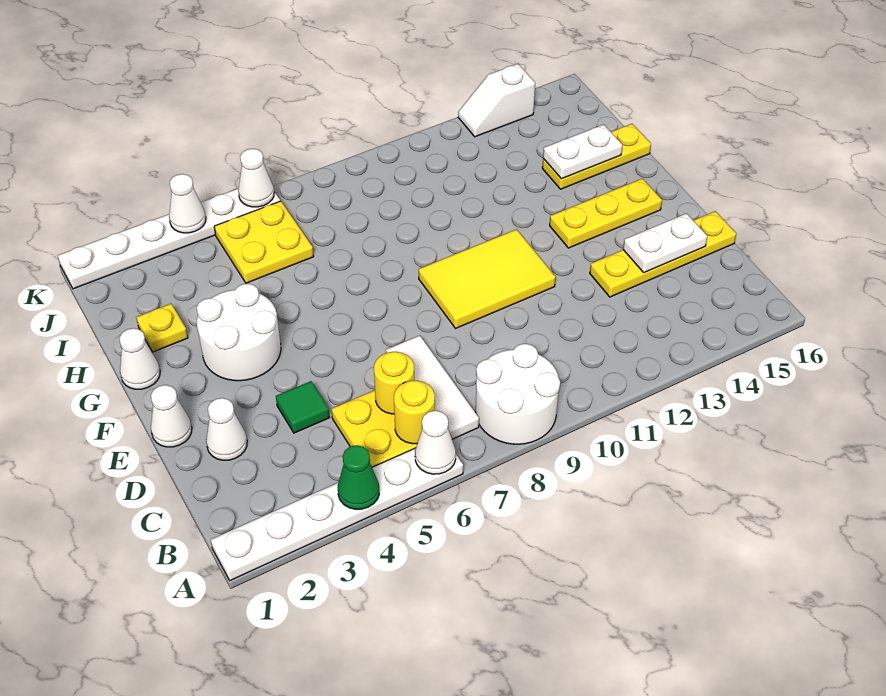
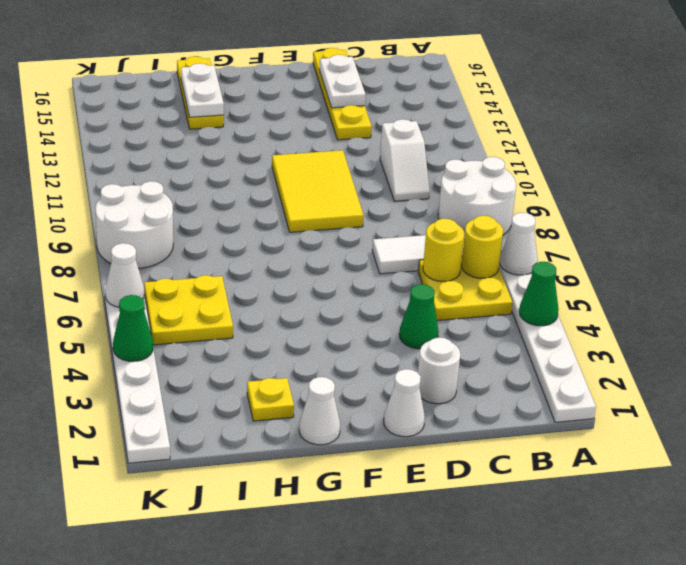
white cone D2 level 1 -> white round brick D2 level 1
green tile D4 level 1 -> green cone D4 level 1
white round brick F3:G4 level 1 -> white round brick J8:K9 level 1
yellow plate F13:F15 level 1 -> none
white cone K4 level 2 -> green cone K4 level 2
white slope K13:K14 level 1 top 14 -> white slope C10:C11 level 1 top 11

